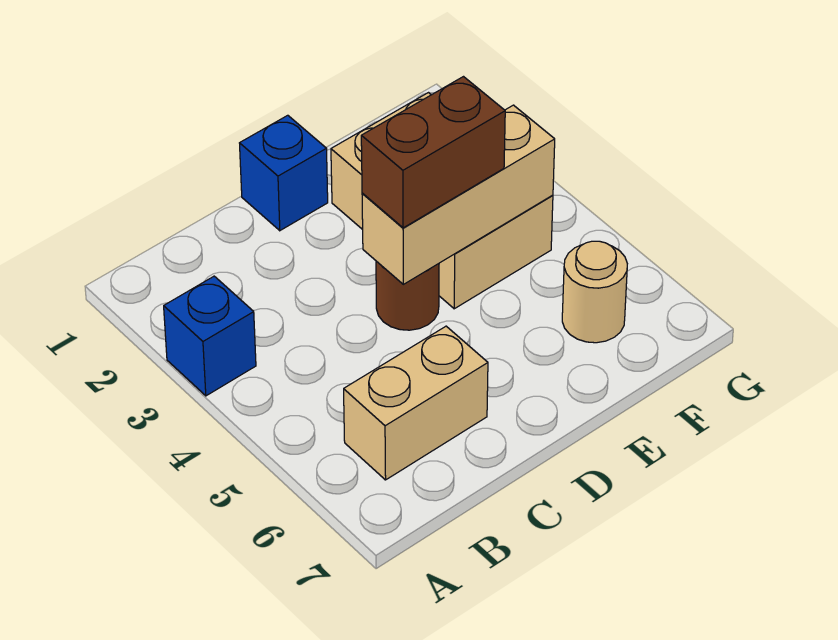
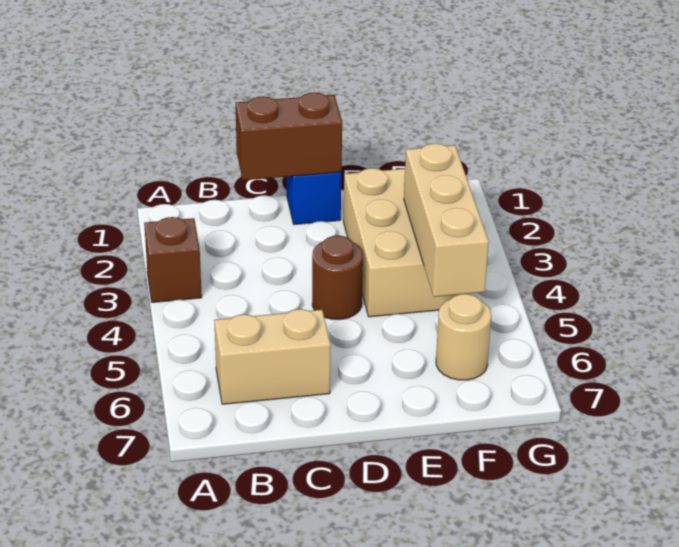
blue brick A3 level 1 -> brown brick A3 level 1
tan brick D4:F4 level 2 -> tan brick F3:F5 level 2
brown brick D4:E4 level 3 -> brown brick C1:D1 level 2

